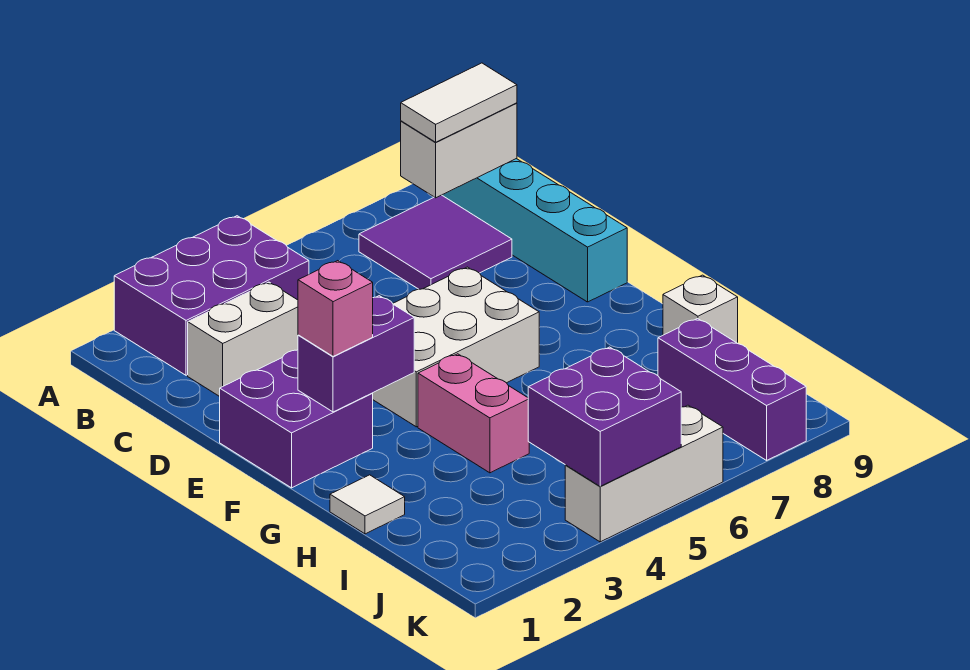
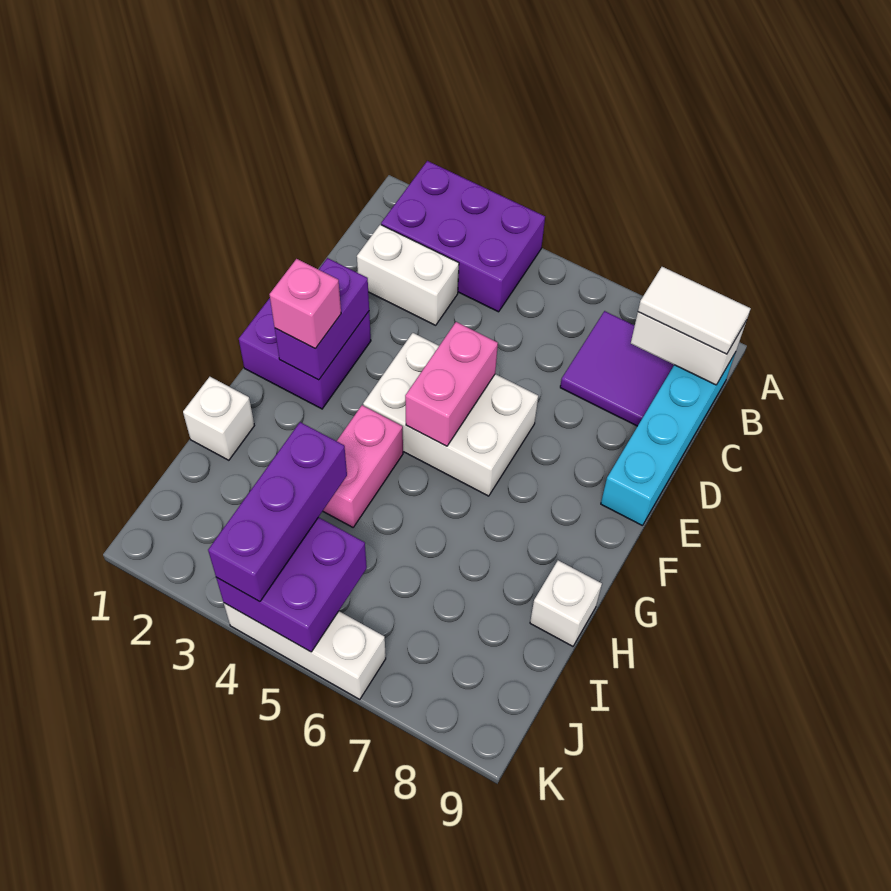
none -> pink brick E5:F5 level 2
purple brick F2:F3 level 2 -> purple brick E2:F2 level 2
white tile H1 level 1 -> white brick H1 level 1
purple brick I8:K8 level 1 -> purple brick I4:K4 level 3

